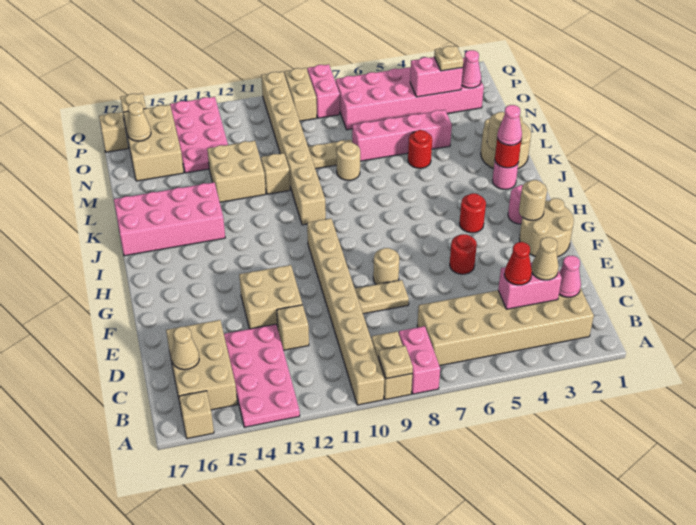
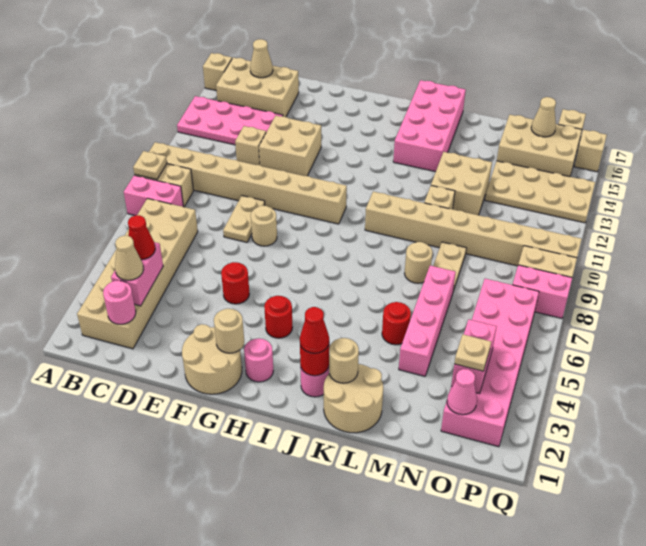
pink cone C2 level 2 -> pink round brick C2 level 2
pink cone J2 level 3 -> red cone J2 level 3
pink plate N13:Q14 level 1 -> tan plate N13:Q14 level 1

